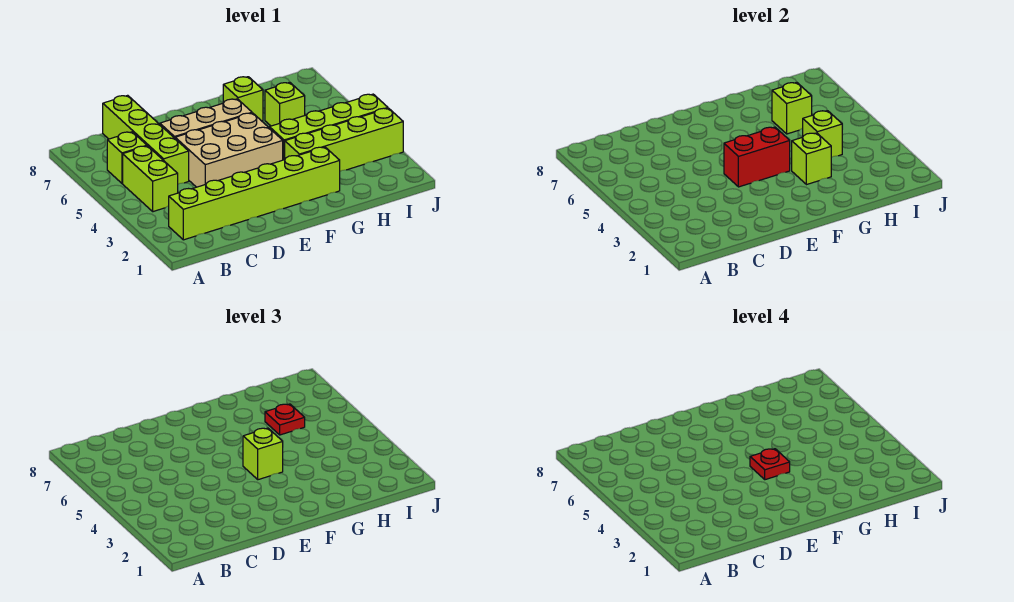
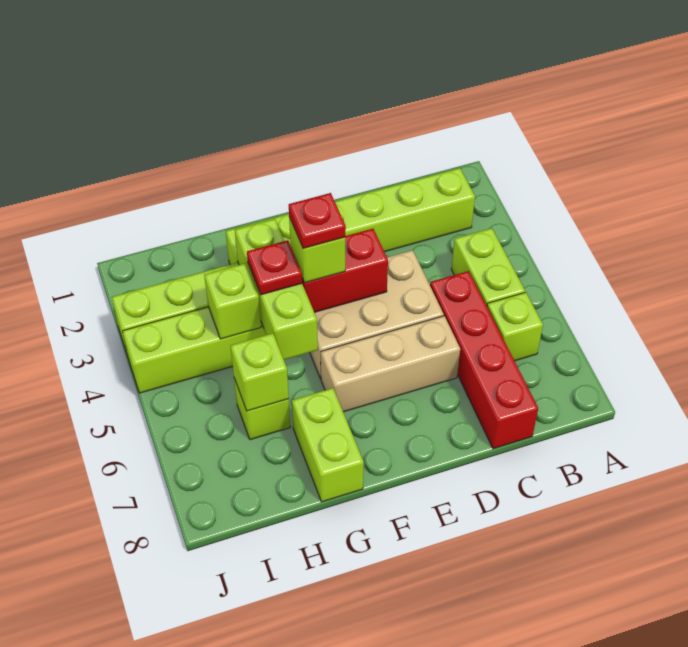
lime brick C5:C8 level 1 -> red brick C5:C8 level 1
lime brick G3 level 2 -> lime brick G3:G5 level 2
lime brick G7 level 1 -> lime brick G7:G8 level 1
red plate H6 level 3 -> red plate G4 level 3

